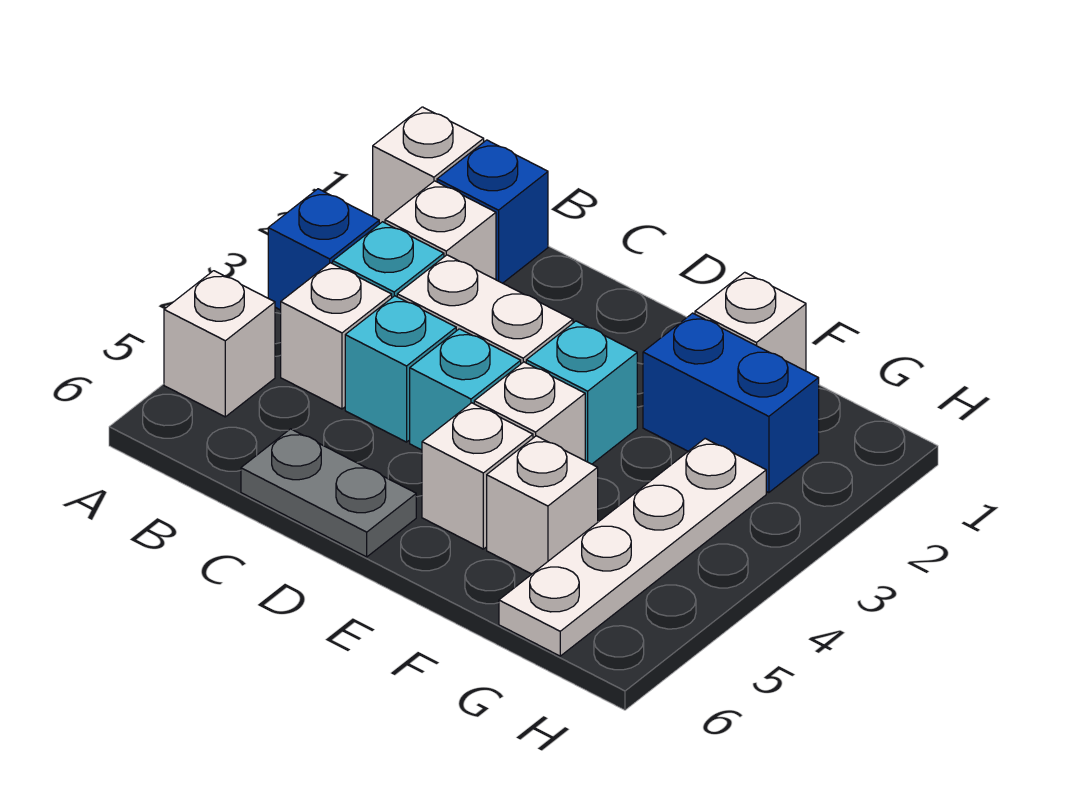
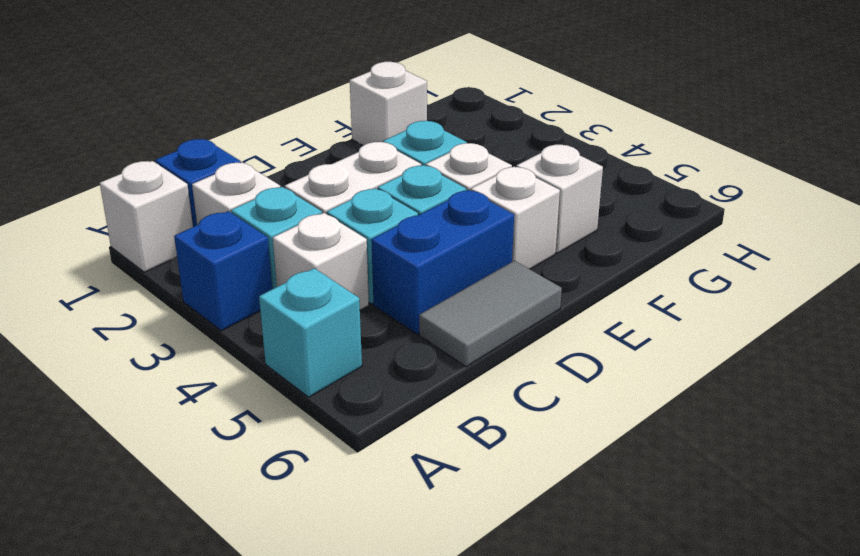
white brick A5 level 1 -> cyan brick A5 level 1
grey plate C6:D6 level 1 -> grey tile C6:D6 level 1
blue brick F2:G2 level 1 -> blue brick C5:D5 level 1
white plate G3:G6 level 1 -> none

